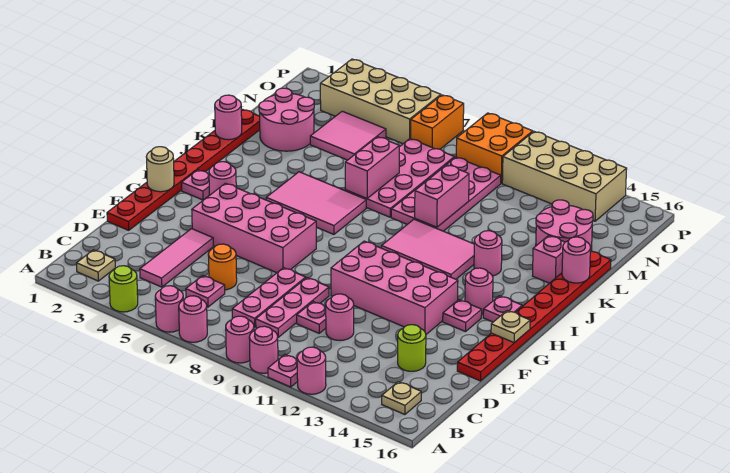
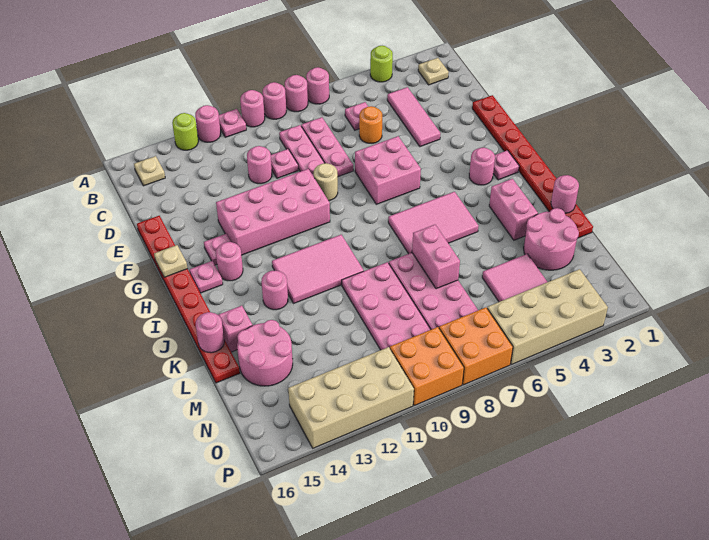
pink round brick A6 level 1 -> pink round brick A8 level 1
lime round brick D14 level 1 -> lime round brick A13 level 1
pink brick F4:G7 level 1 -> pink brick F6:G7 level 1
tan round brick G1 level 2 -> tan round brick F9 level 1
pink brick K10:L10 level 2 -> pink brick J3:K3 level 1
orange brick O7:P7 level 1 -> orange brick O7:P8 level 1

